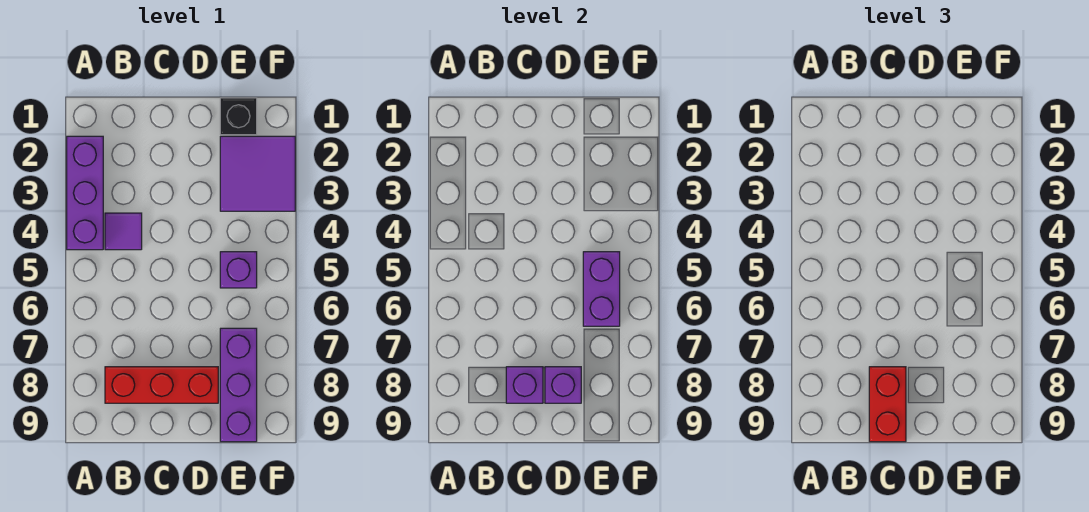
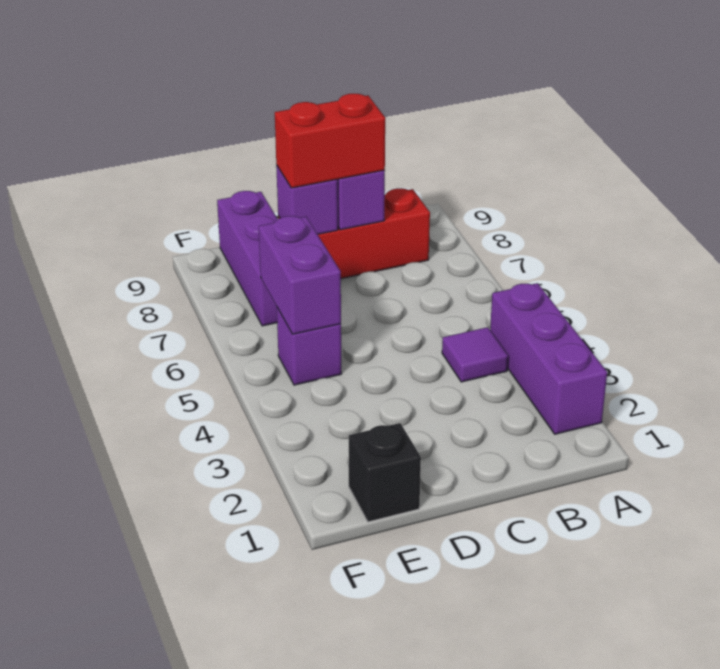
red brick C8:C9 level 3 -> red brick C8:D8 level 3
purple tile E2:F3 level 1 -> none

